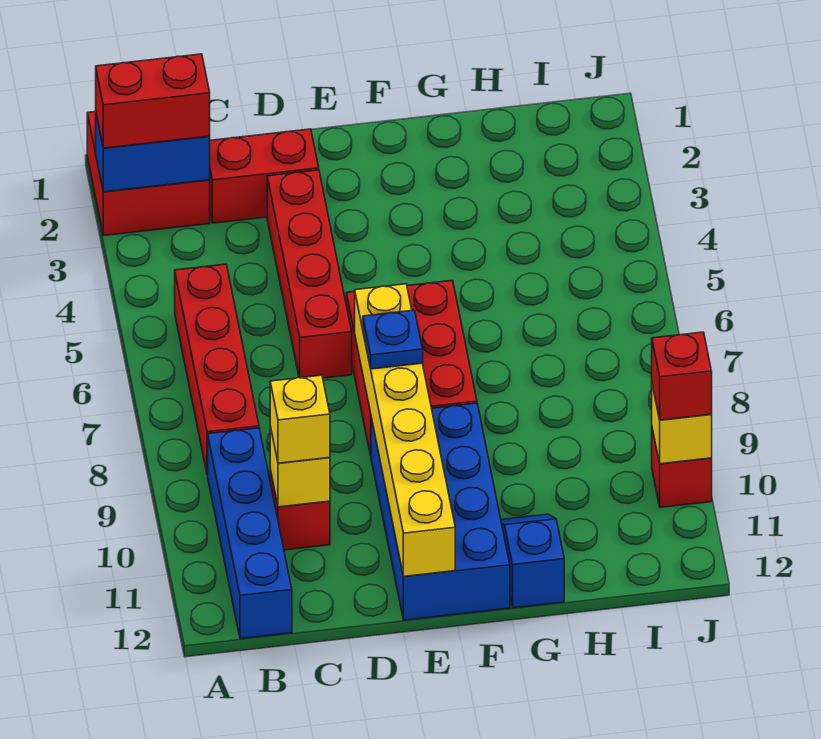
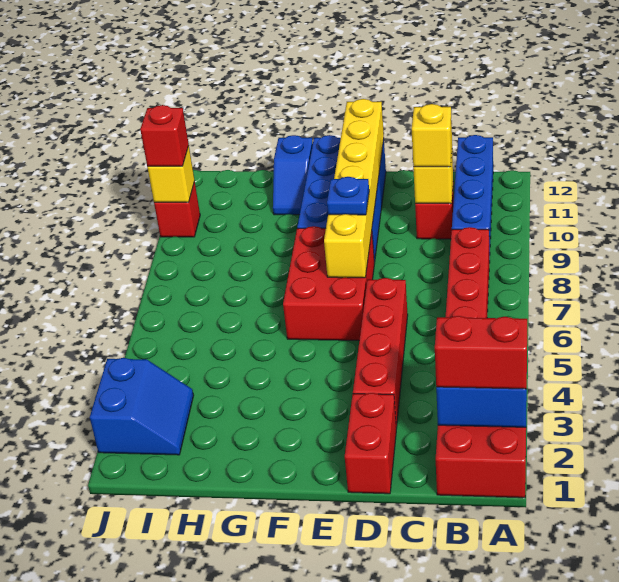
red brick C2:D2 level 1 -> red brick D1:D2 level 1
none -> blue slope I2:J3 level 1 top J

